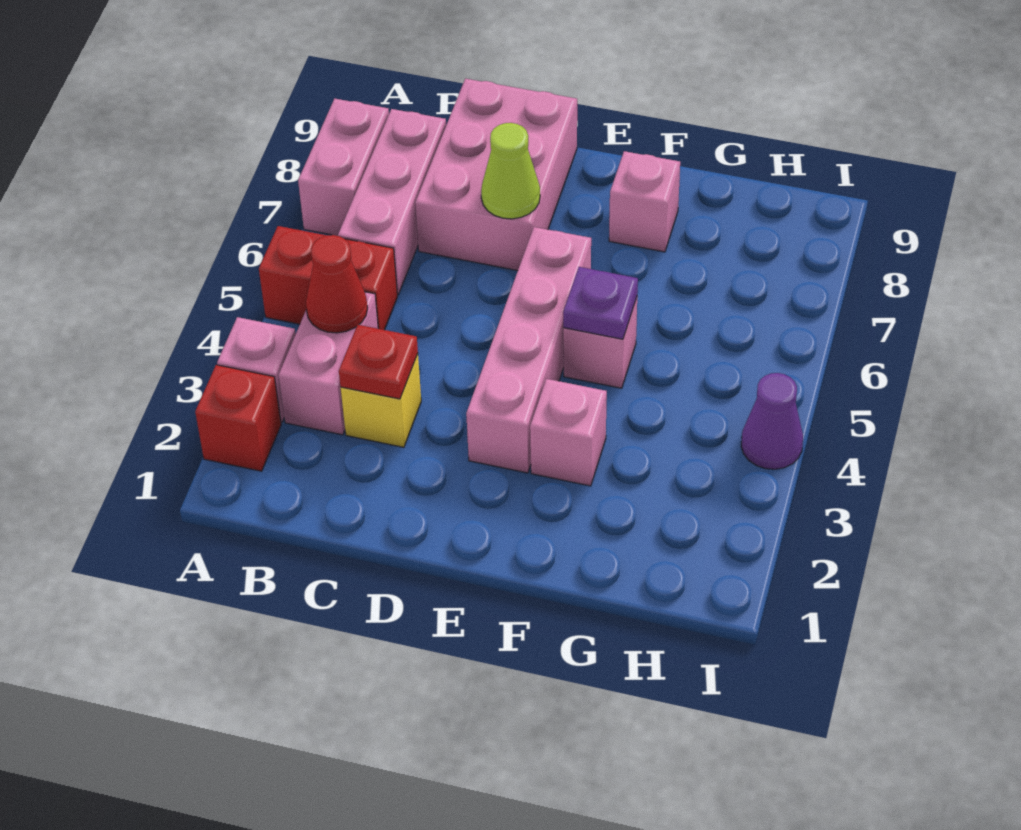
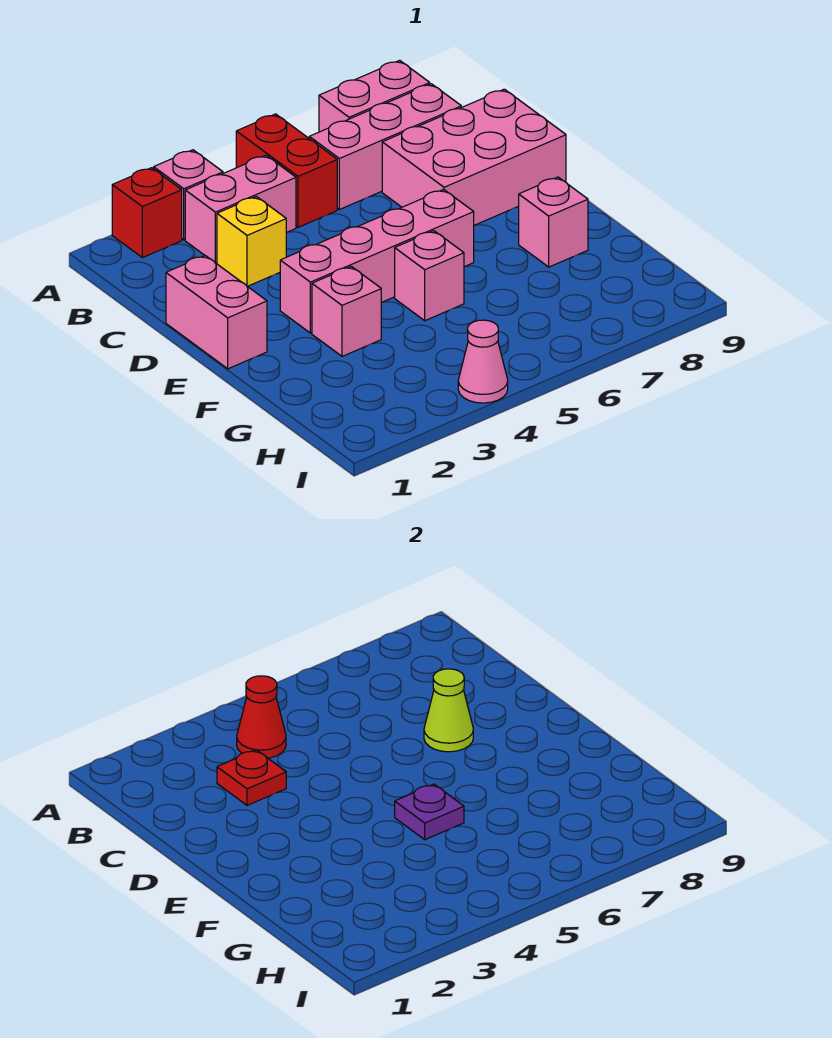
none -> pink brick D1:E1 level 1
purple cone I4 level 1 -> pink cone I4 level 1

